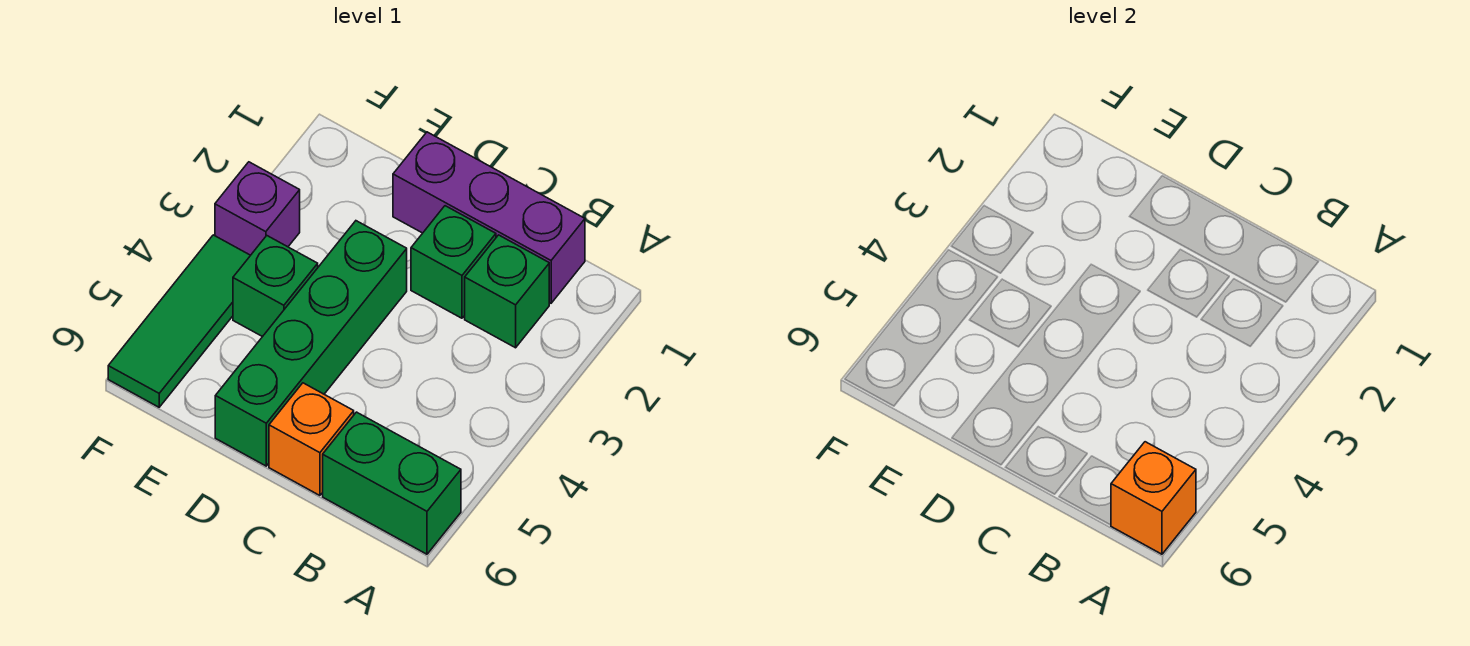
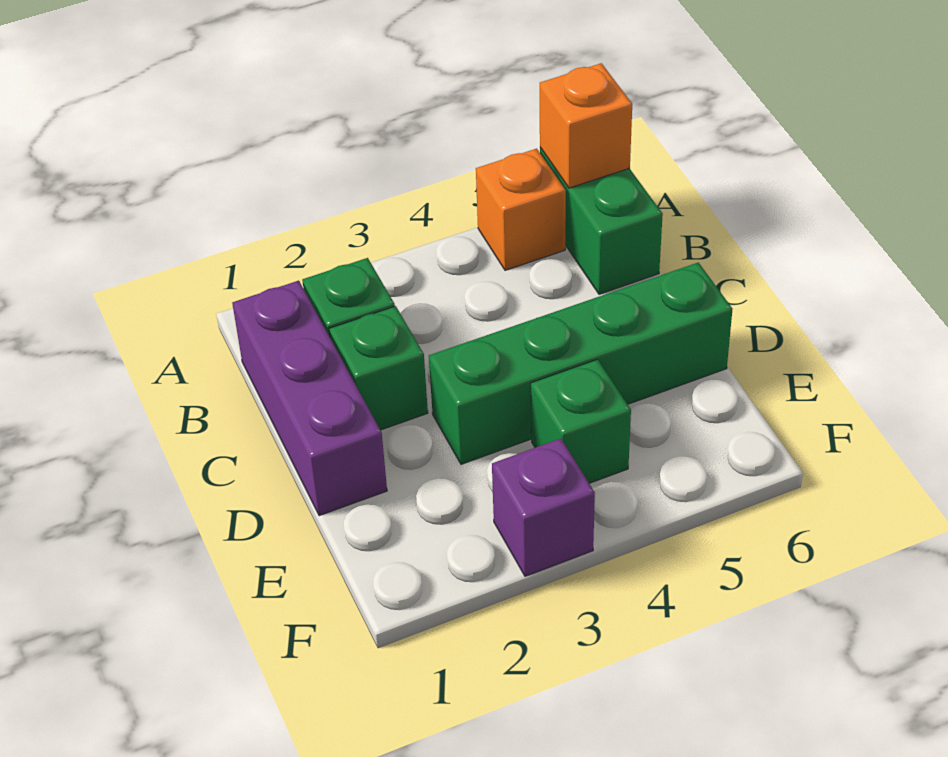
orange brick C6 level 1 -> orange brick A5 level 1
green tile F4:F6 level 1 -> none

